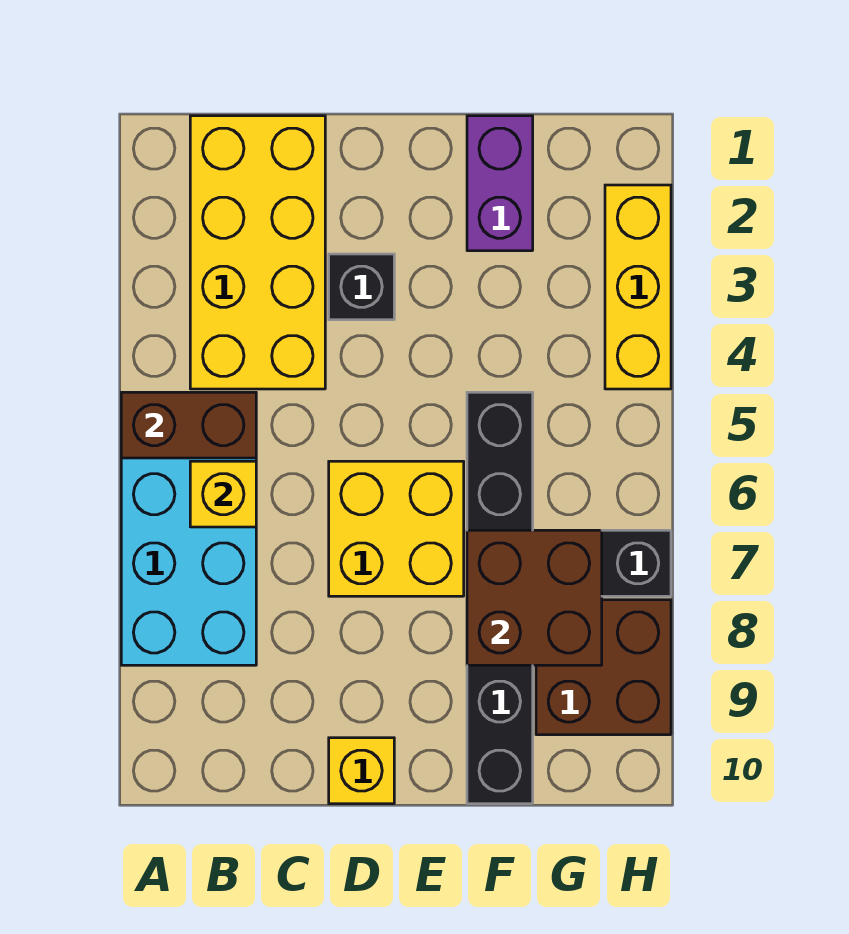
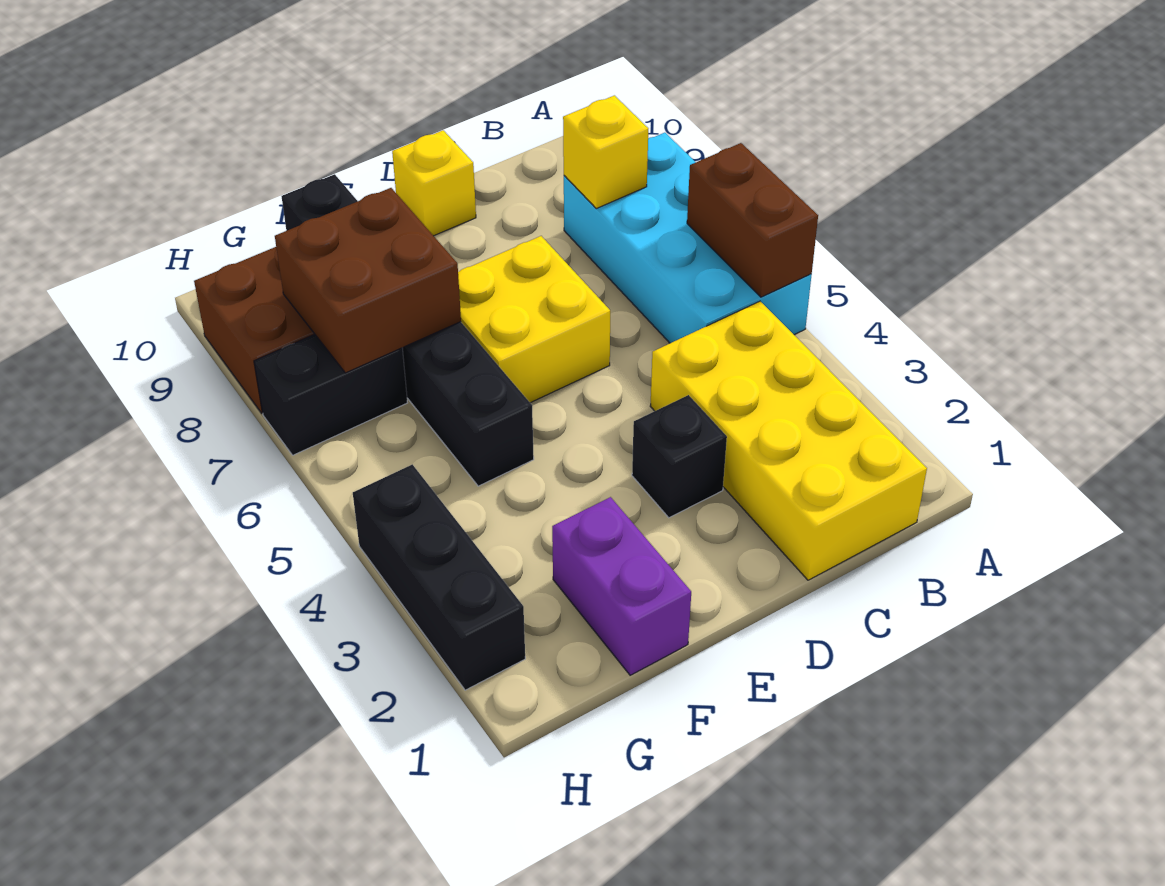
brown brick A5:B5 level 2 -> brown brick A5:A6 level 2
yellow brick B6 level 2 -> yellow brick B8 level 2
yellow brick H2:H4 level 1 -> black brick H2:H4 level 1

